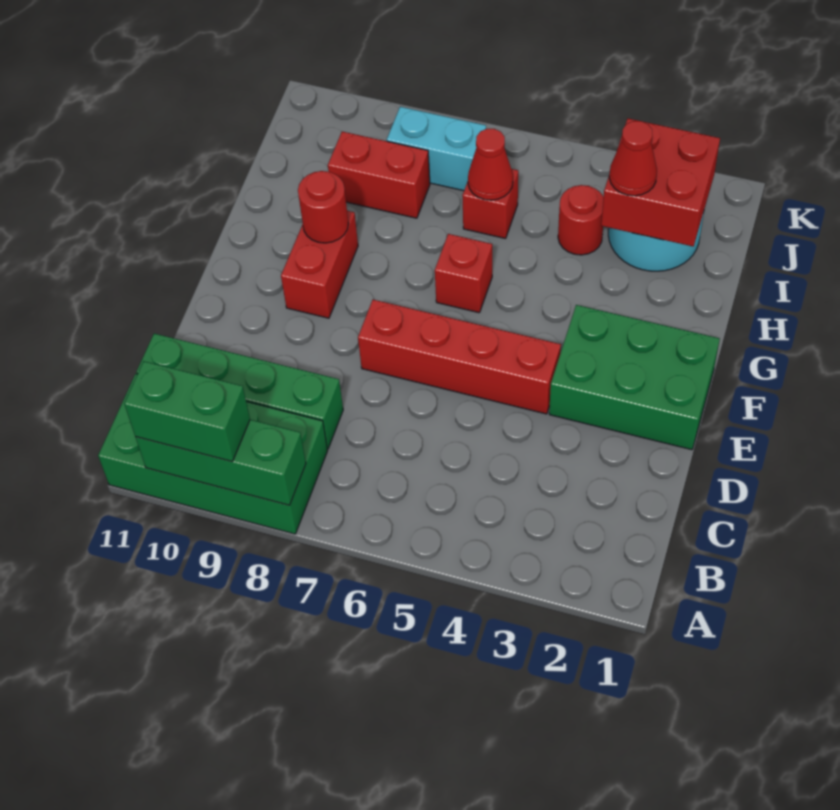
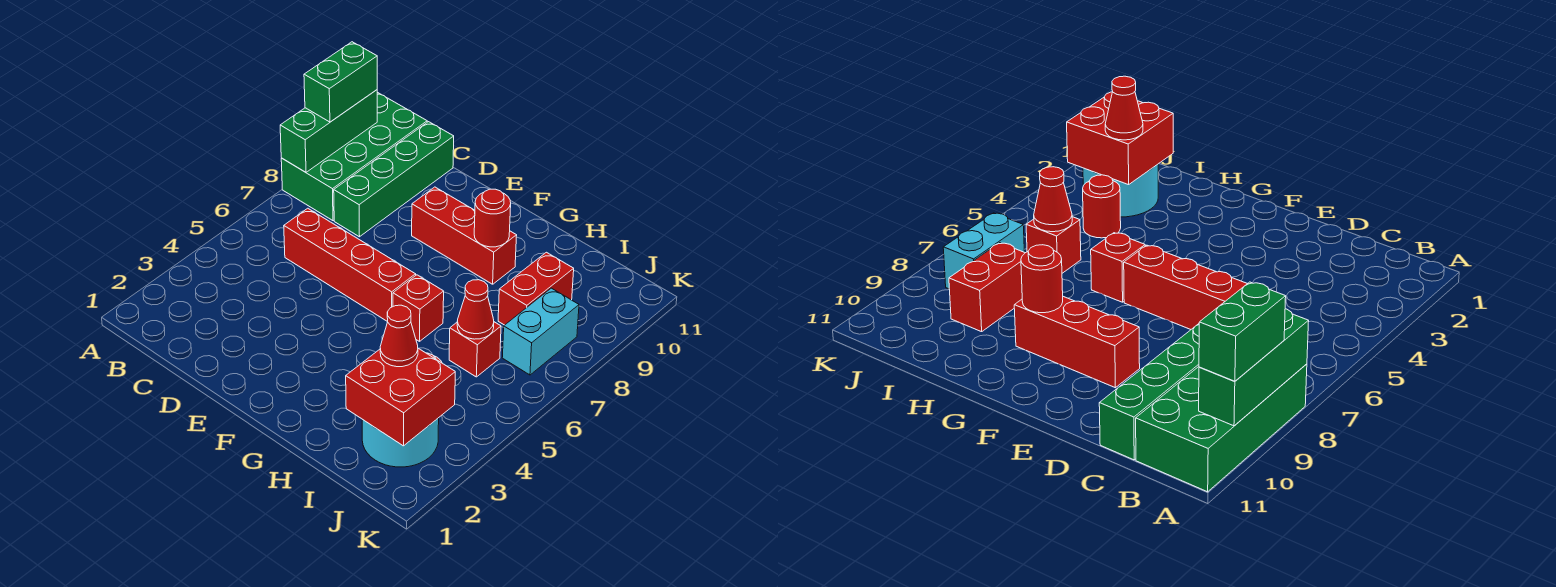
green brick E1:F3 level 1 -> none
red brick E4:E7 level 1 -> red brick C6:F6 level 1
red brick F9:G9 level 1 -> red brick E9:G9 level 1

